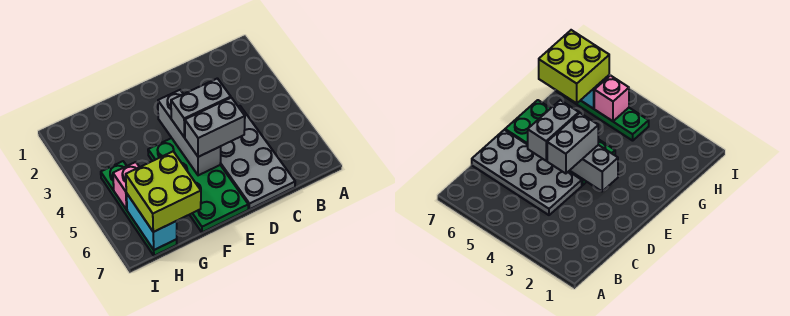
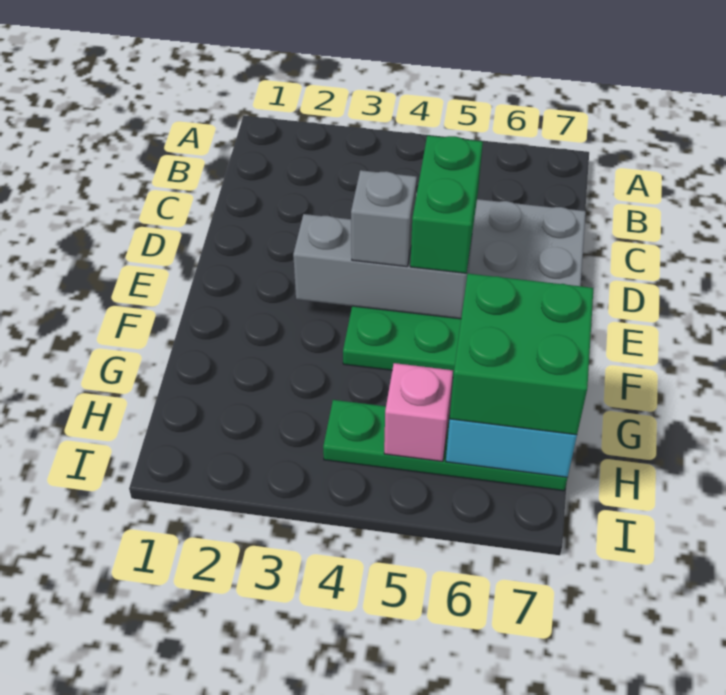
grey brick D4:E4 level 3 -> grey brick E4 level 3
grey brick D5:E5 level 3 -> green brick D5:E5 level 3
lime brick G6:H7 level 3 -> green brick G6:H7 level 3

